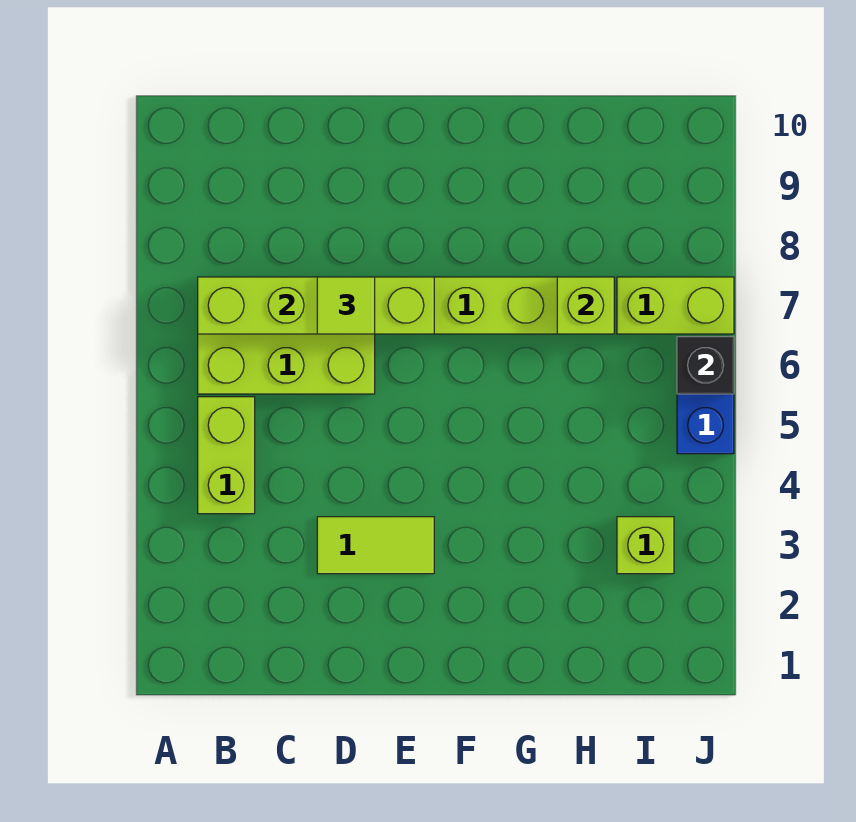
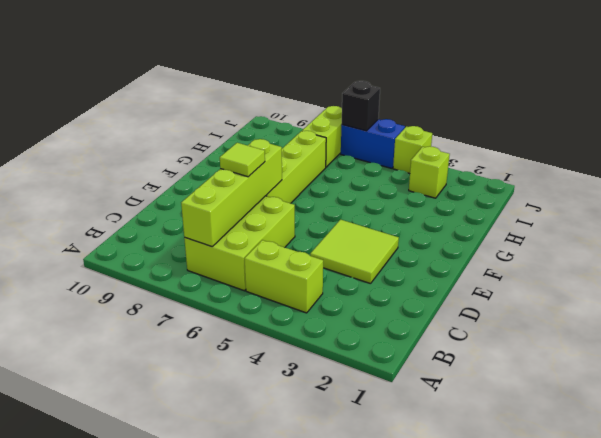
lime tile D3:E3 level 1 -> lime tile D3:E4 level 1
lime brick H7 level 2 -> lime brick J4 level 1

